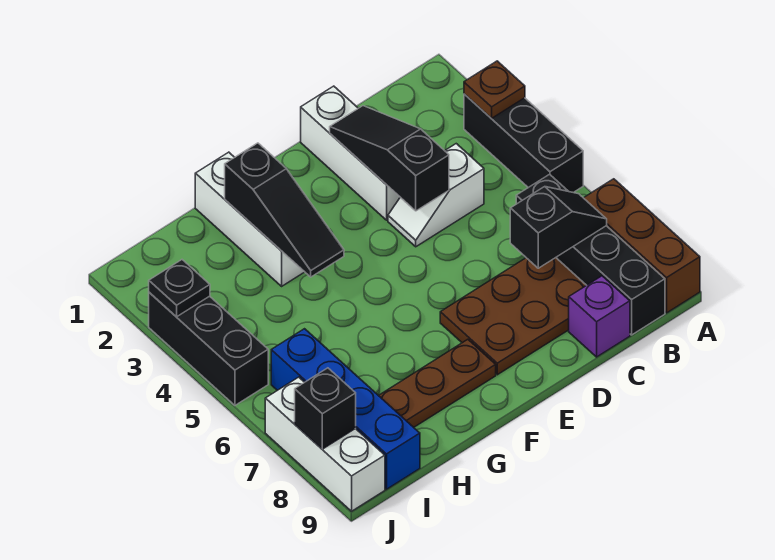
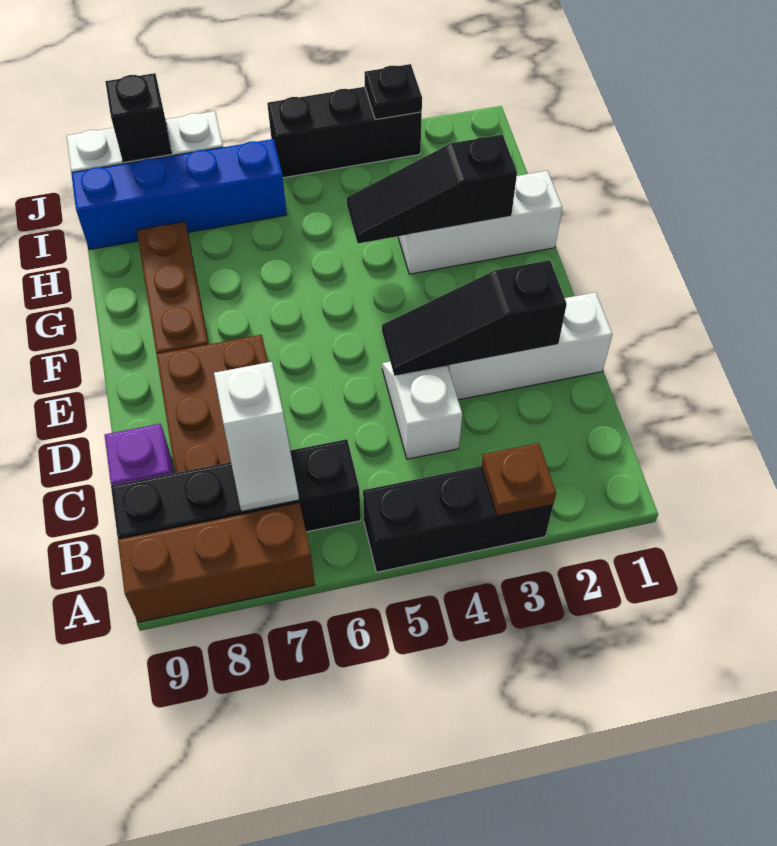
black slope B7:C7 level 2 top C -> white slope B7:C7 level 2 top C
black slope D2:D4 level 2 top 4 -> black slope D2:D4 level 2 top 2

